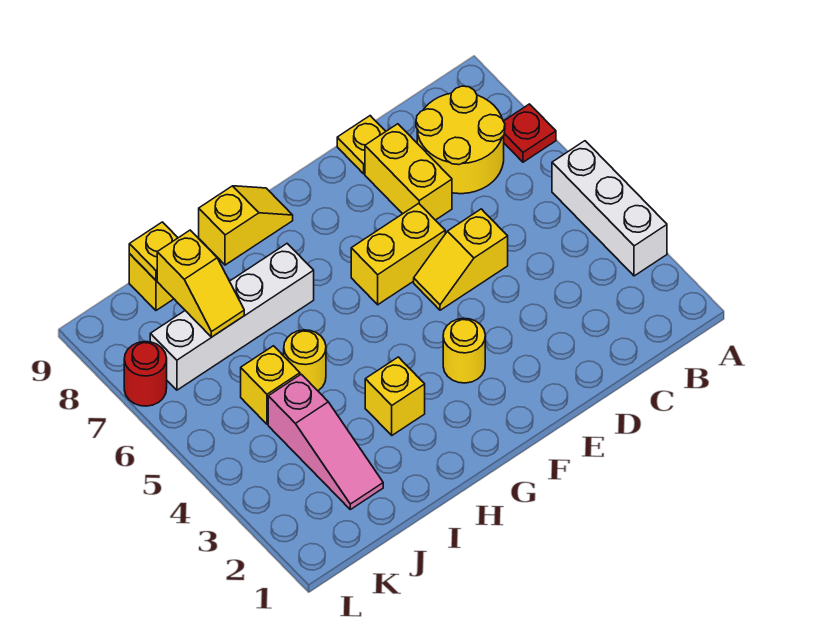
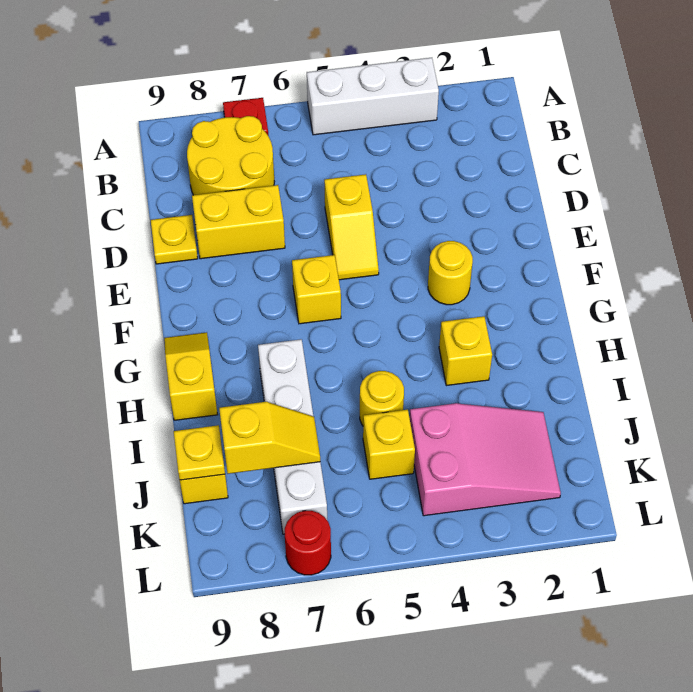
yellow brick E6:F6 level 1 -> yellow brick F6 level 1
pink slope J2:J4 level 1 top 4 -> pink slope J2:K4 level 1 top 4

